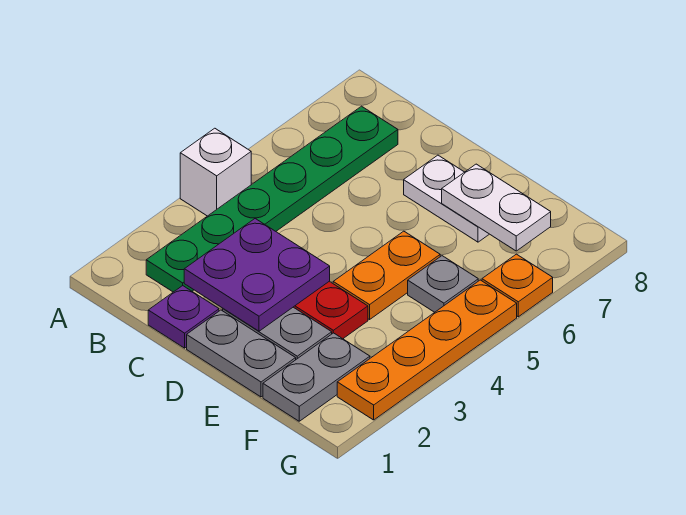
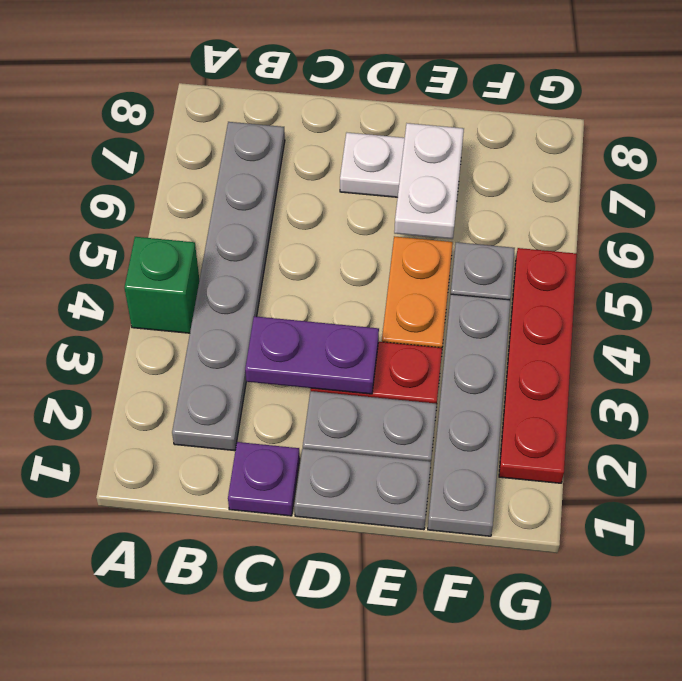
white brick A4 level 1 -> green brick A4 level 1
green plate B2:B7 level 1 -> grey plate B2:B7 level 1
purple plate C2:D3 level 2 -> purple plate C3:D3 level 2
white plate E7:F7 level 2 -> white plate E6:E7 level 2
grey plate F1:F2 level 1 -> grey plate F1:F4 level 1
orange plate G2:G5 level 1 -> red plate G2:G5 level 1
orange plate G6 level 1 -> none

